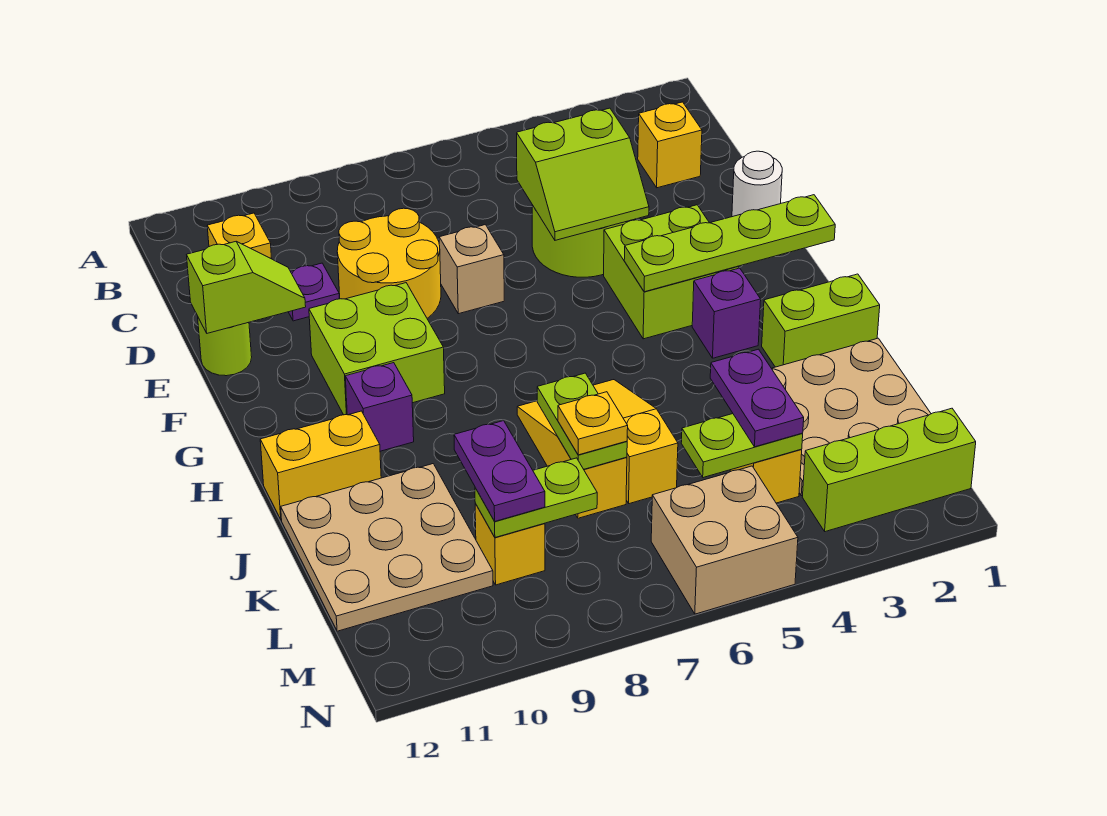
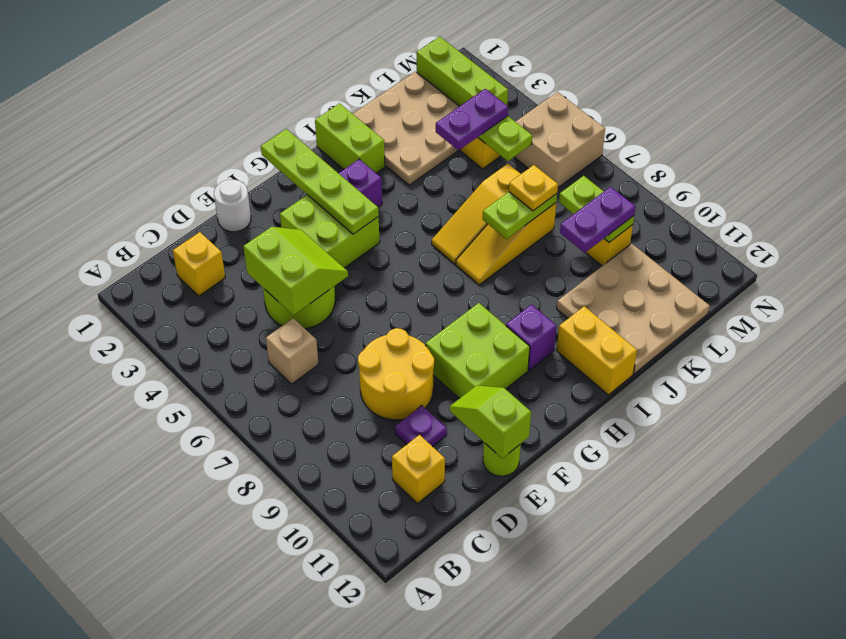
tan brick E7 level 1 -> tan brick C6 level 1

